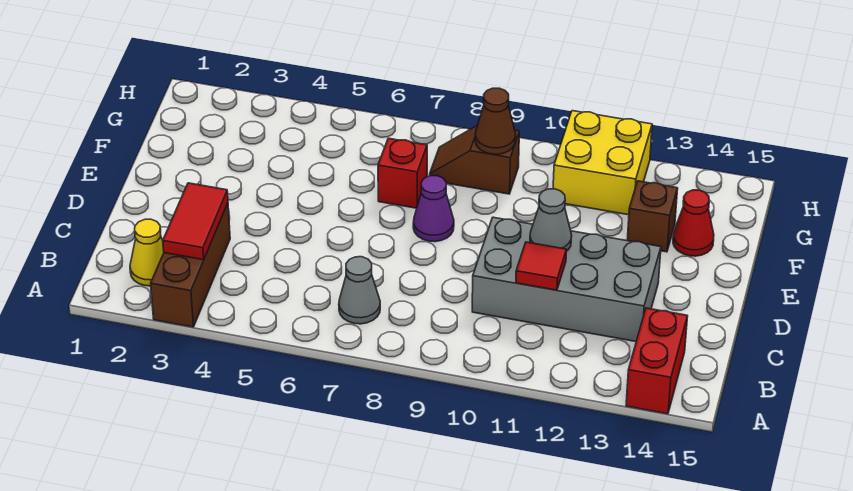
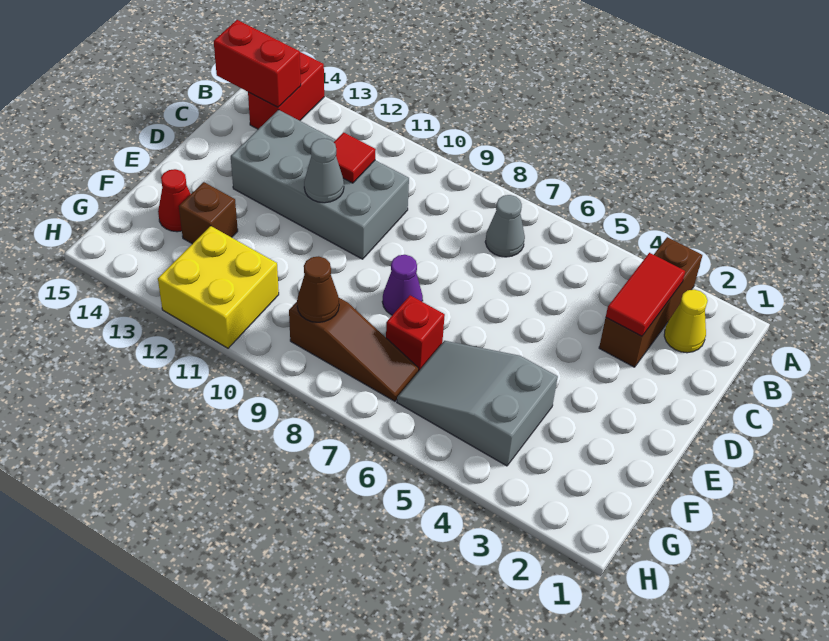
none -> red brick B14:B15 level 2
none -> grey slope F4:G6 level 1 top 4
brown slope G8:G9 level 1 top 9 -> brown slope G7:G9 level 1 top 9

